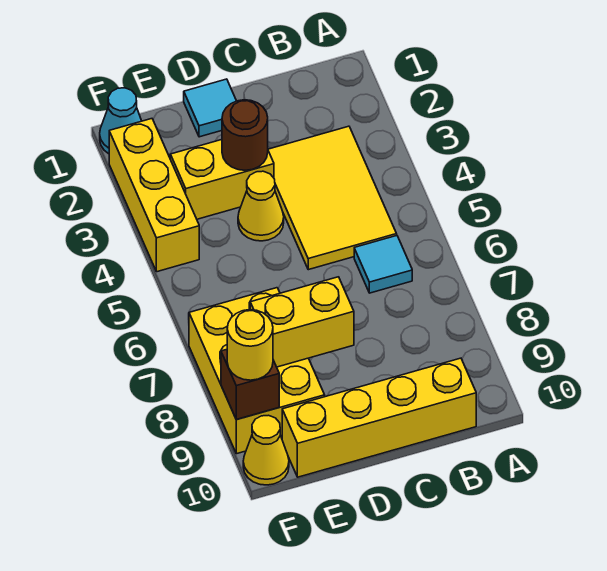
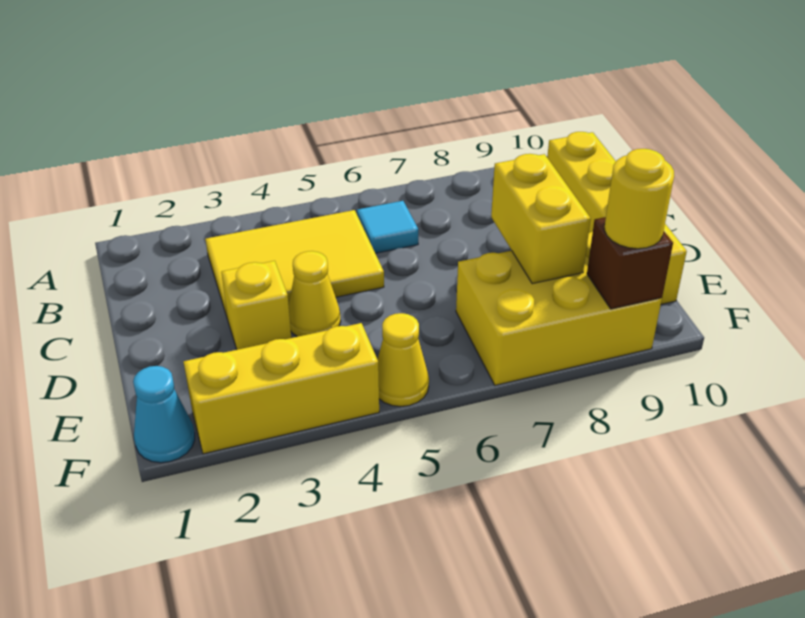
cyan tile D1 level 1 -> none
yellow brick D3:E3 level 1 -> yellow brick D3 level 1
brown round brick D3 level 2 -> none
yellow cone F10 level 1 -> yellow cone F5 level 1

